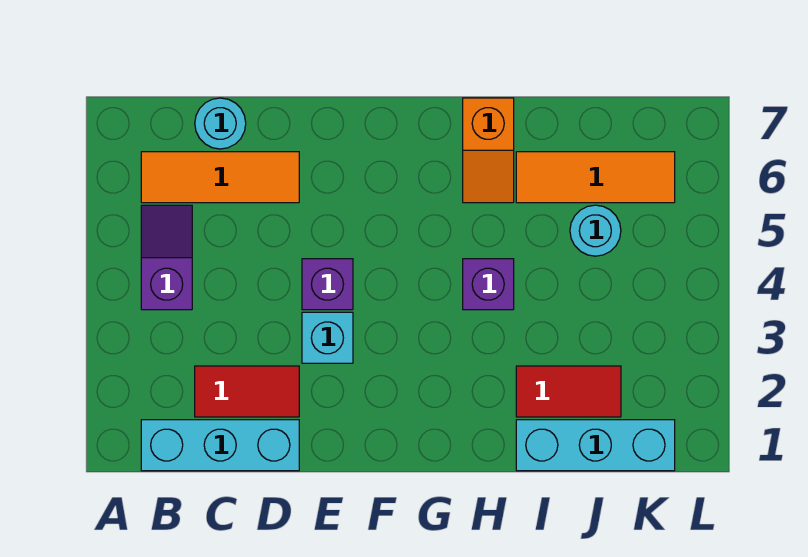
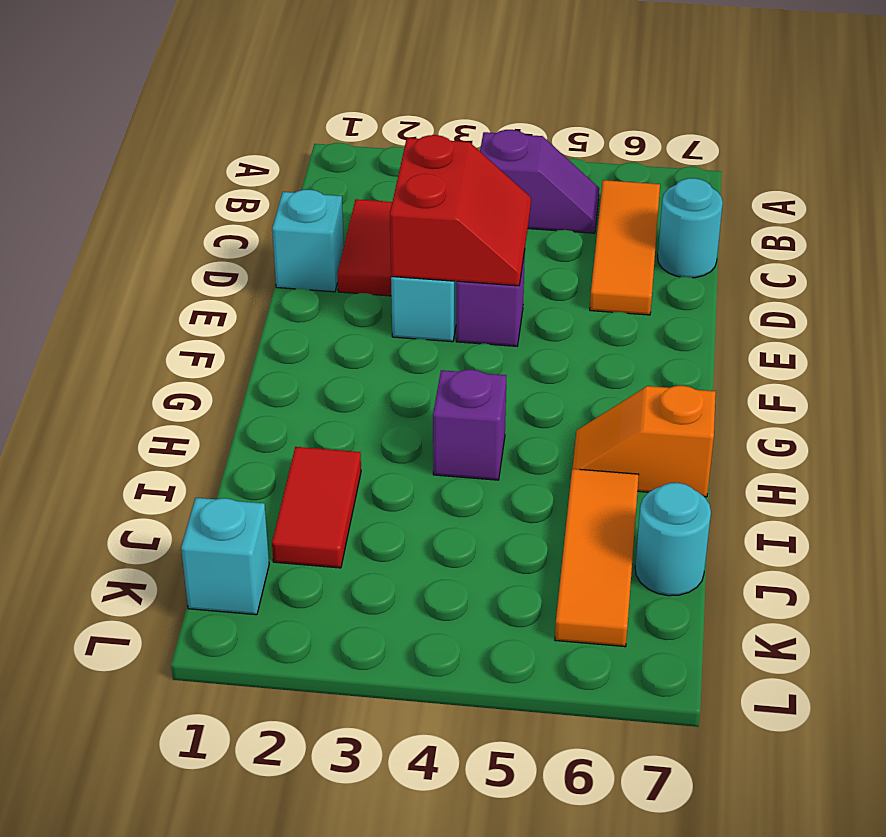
cyan brick B1:D1 level 1 -> cyan brick D1 level 1
none -> red slope D3:E4 level 2 top 3
cyan brick I1:K1 level 1 -> cyan brick K1 level 1
cyan round brick J5 level 1 -> cyan round brick J7 level 1

